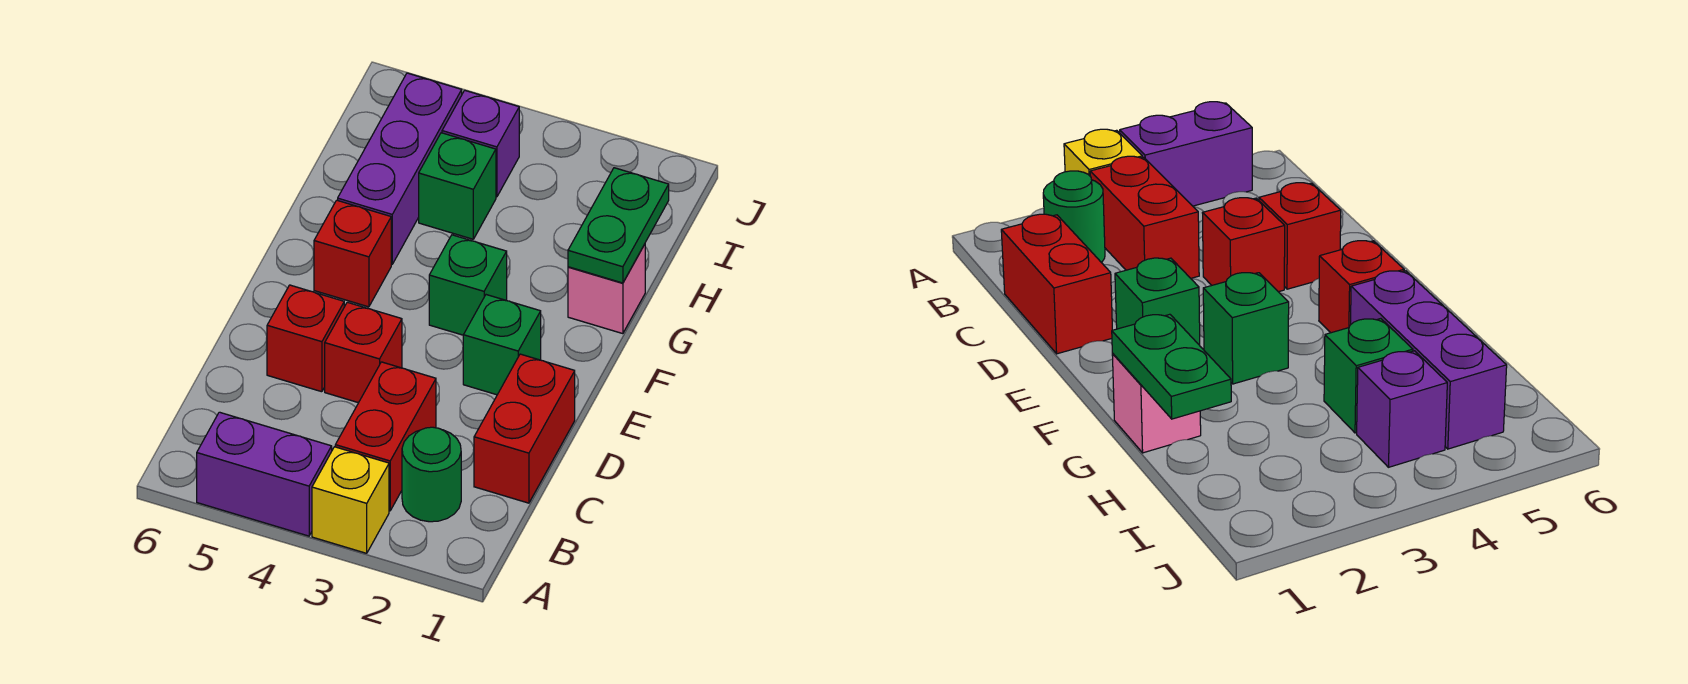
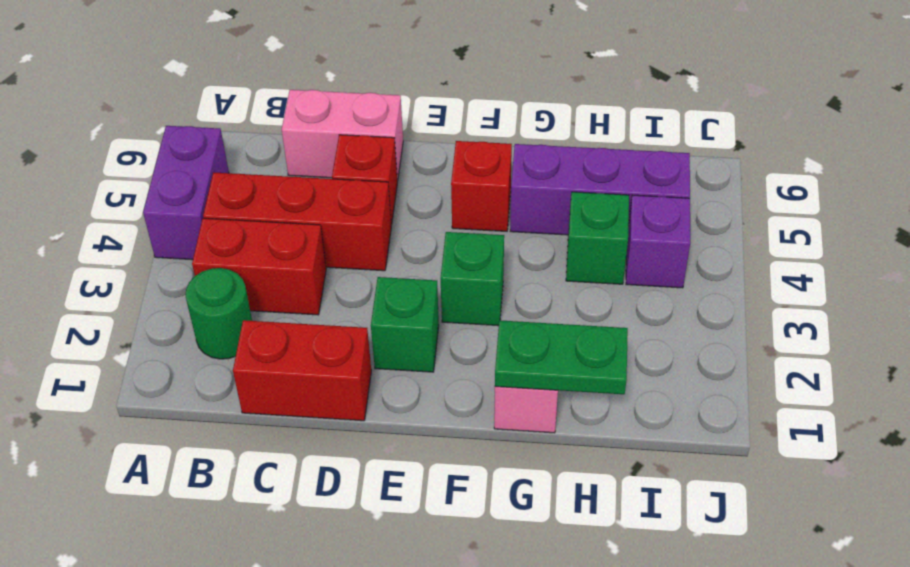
yellow brick A3 level 1 -> none
none -> pink brick C6:D6 level 1
red brick D4 level 1 -> red brick B4:D4 level 1

